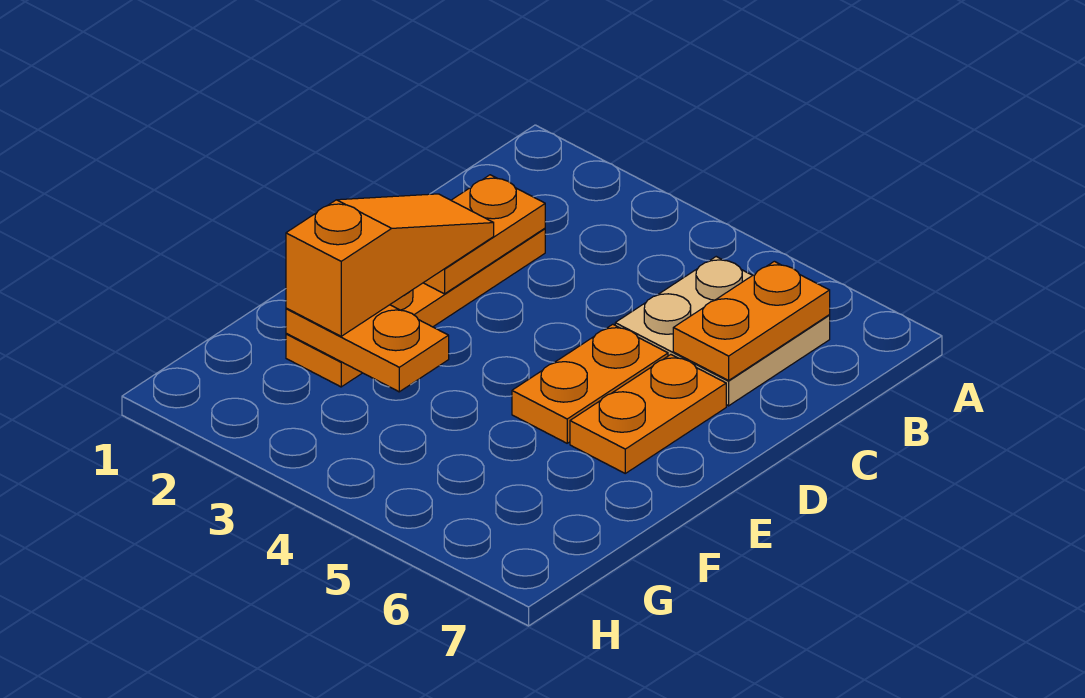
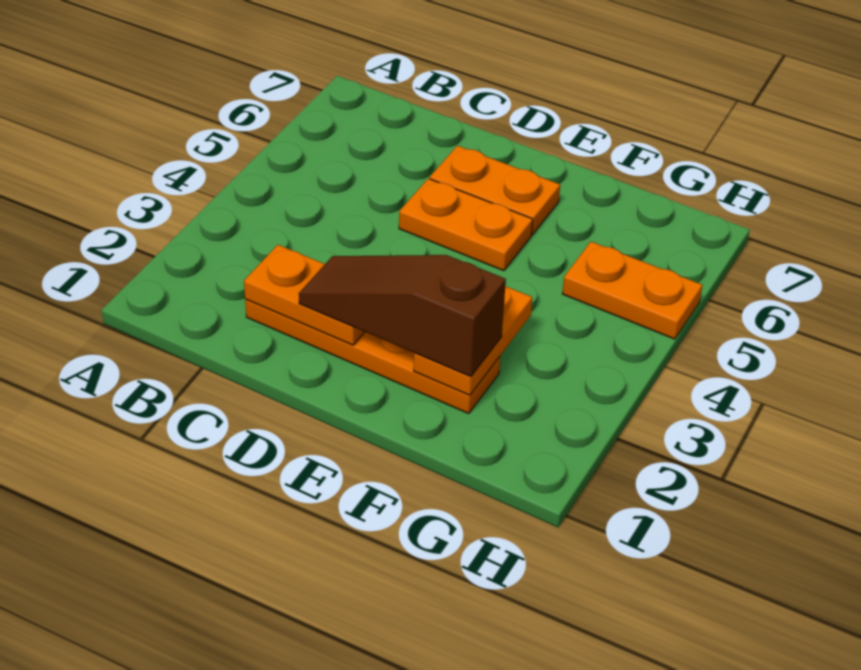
tan plate B5:C6 level 1 -> none
orange plate B6:C6 level 2 -> orange plate G5:H5 level 1
orange slope D2:F2 level 3 top F -> brown slope D2:F2 level 3 top F

